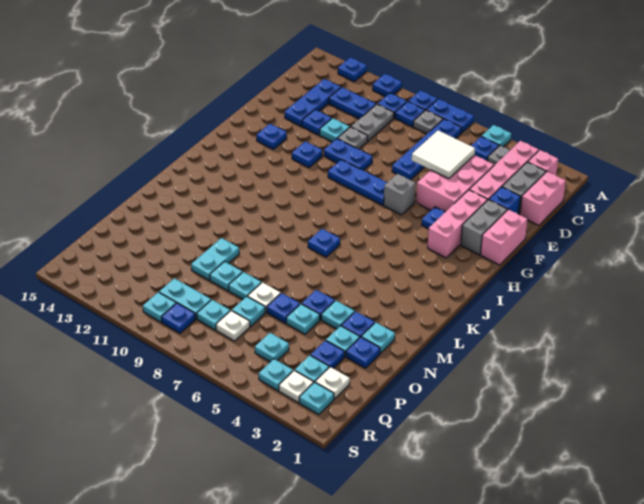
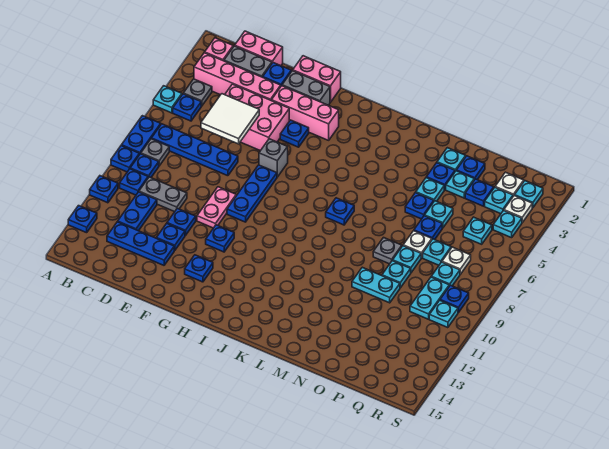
grey plate E10 level 1 -> grey plate N8 level 1
cyan plate E11 level 1 -> blue plate E11 level 1
blue plate F9:F10 level 1 -> pink plate F9:F10 level 1

